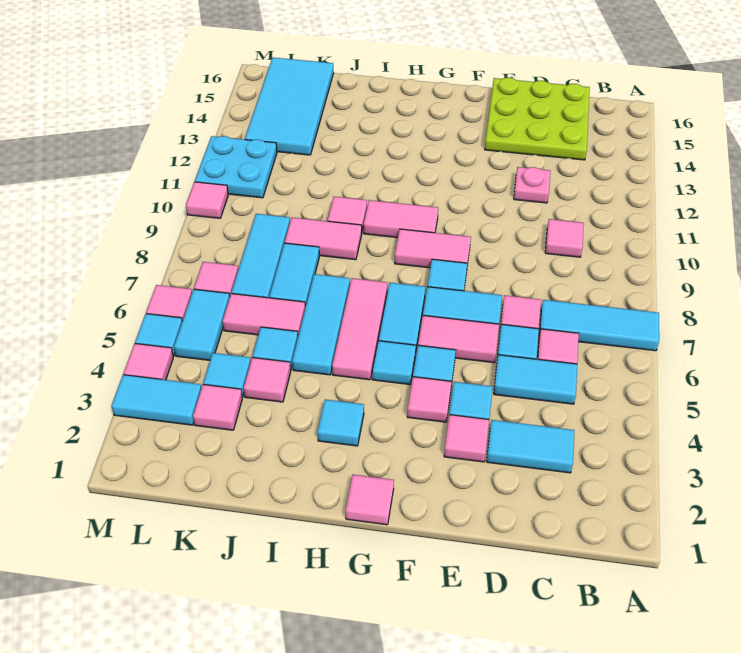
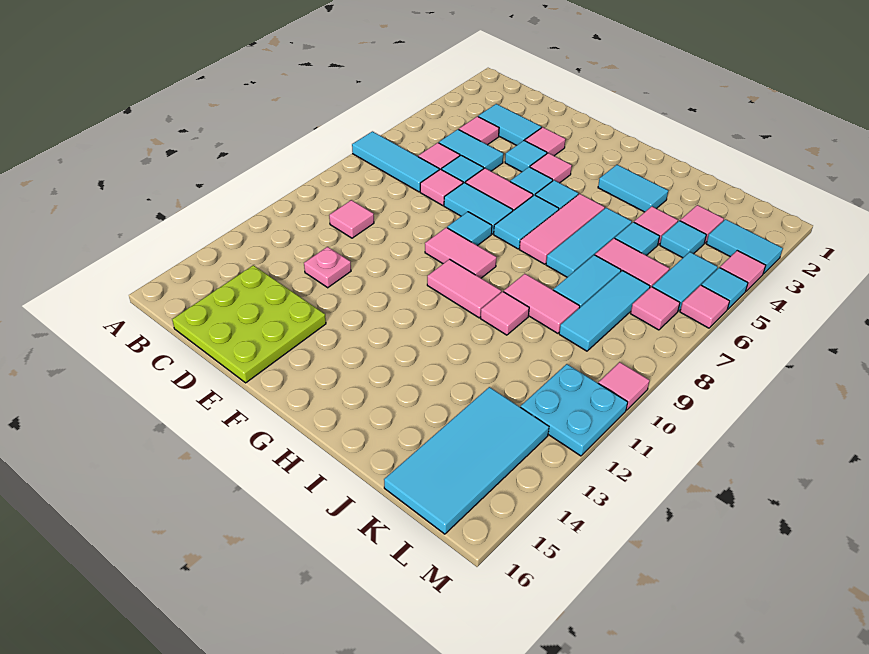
pink tile G1 level 1 -> pink tile C4 level 1
cyan tile H3 level 1 -> cyan tile H3:I3 level 1

